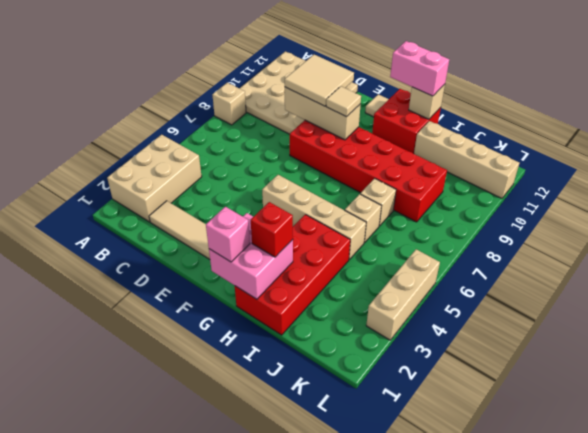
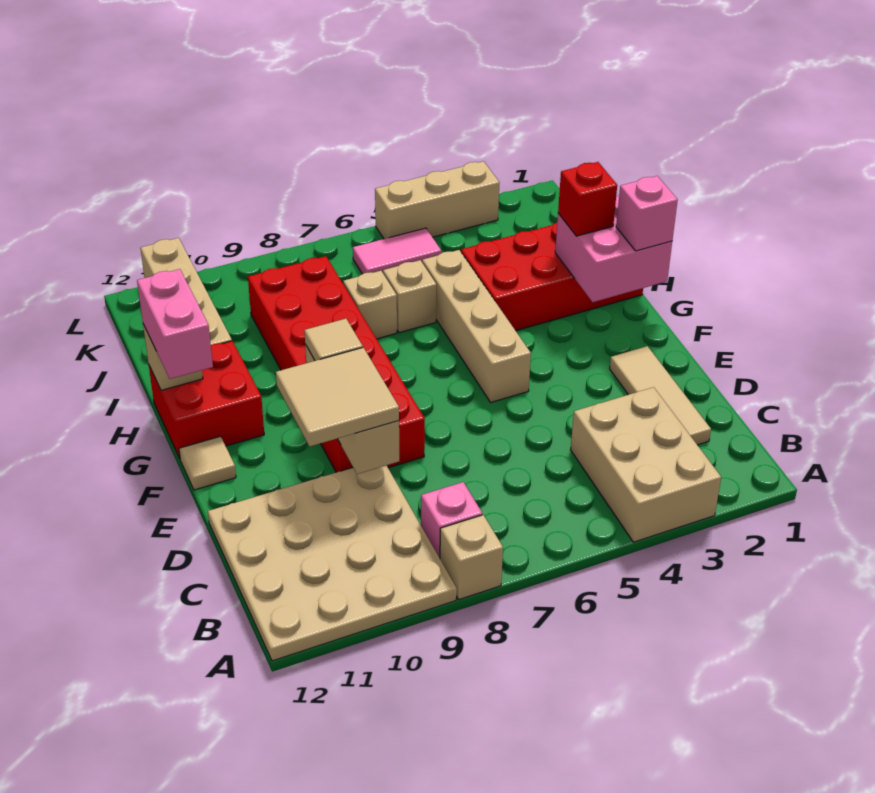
tan brick A2:B4 level 1 -> tan brick A3:C4 level 1
none -> pink brick B8 level 1
none -> pink tile K5:K6 level 1

